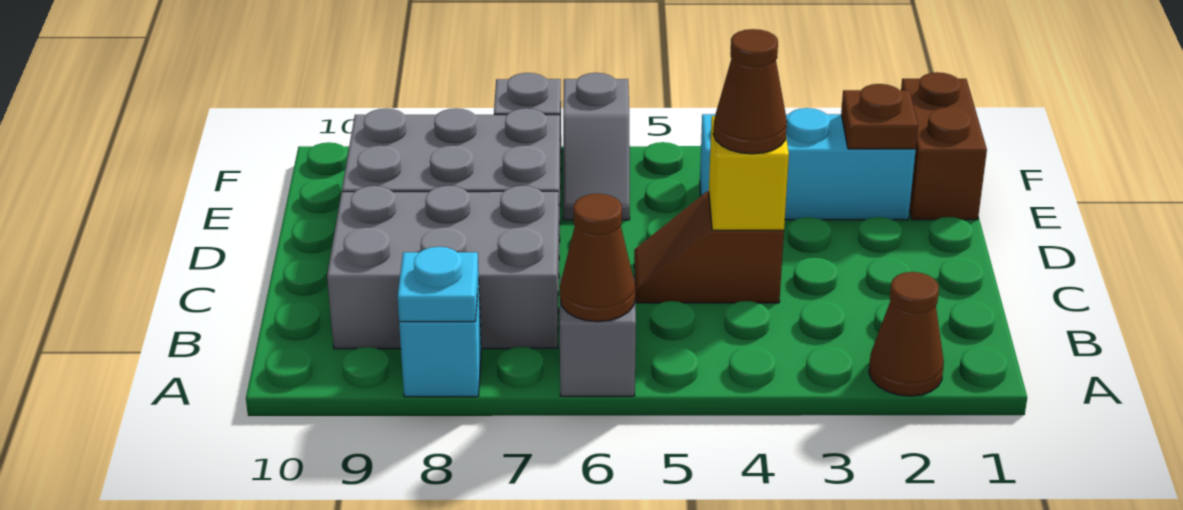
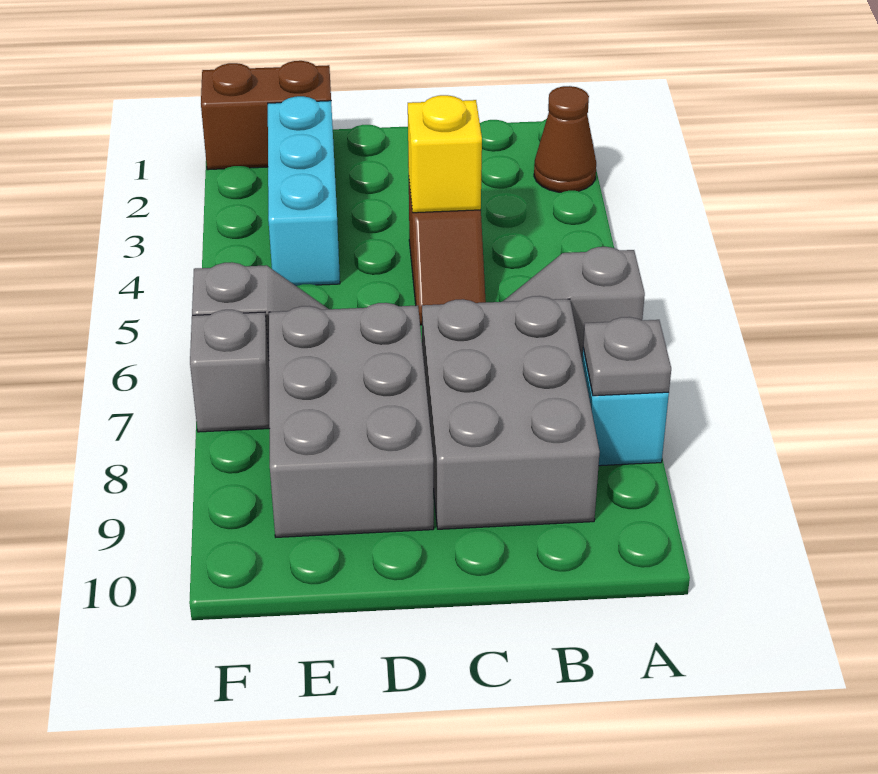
brown cone A6 level 2 -> none
cyan plate A8 level 2 -> grey plate A8 level 2
brown cone C4 level 3 -> none
brown plate E2 level 2 -> none

